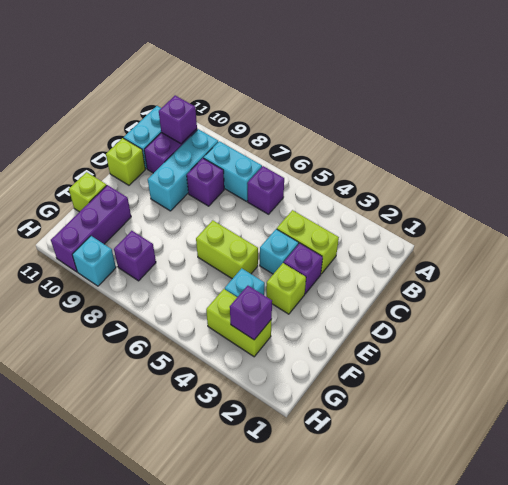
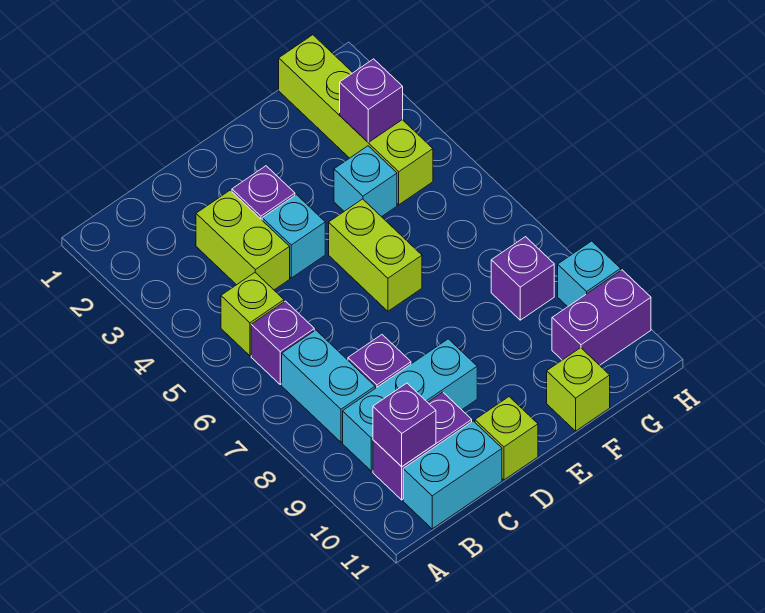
lime brick E3 level 1 -> lime brick B5 level 1
purple brick F10:H10 level 1 -> purple brick G10:H10 level 1
lime brick G3:G4 level 1 -> lime brick G1:G4 level 1

